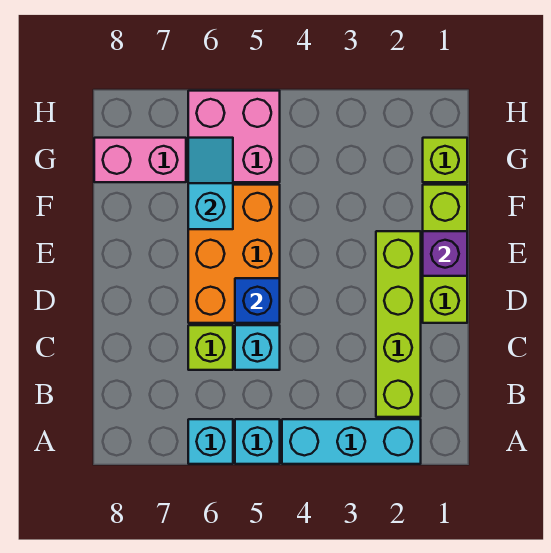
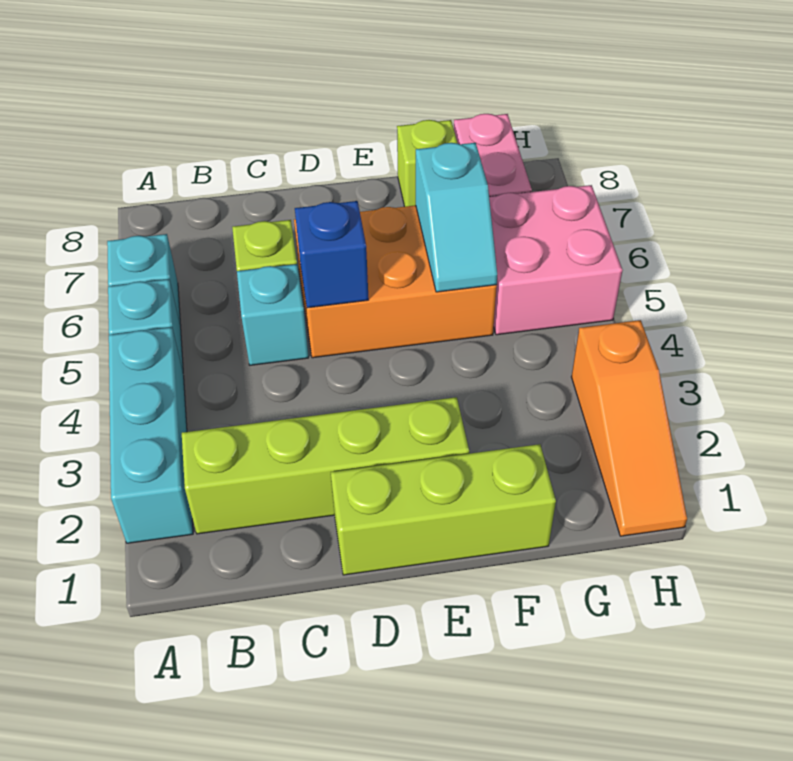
purple brick E1 level 2 -> none
cyan slope F6:G6 level 2 top F -> cyan slope F5:F6 level 2 top 6
lime brick G1 level 1 -> lime brick F8 level 1
none -> orange slope H1:H3 level 1 top 3

